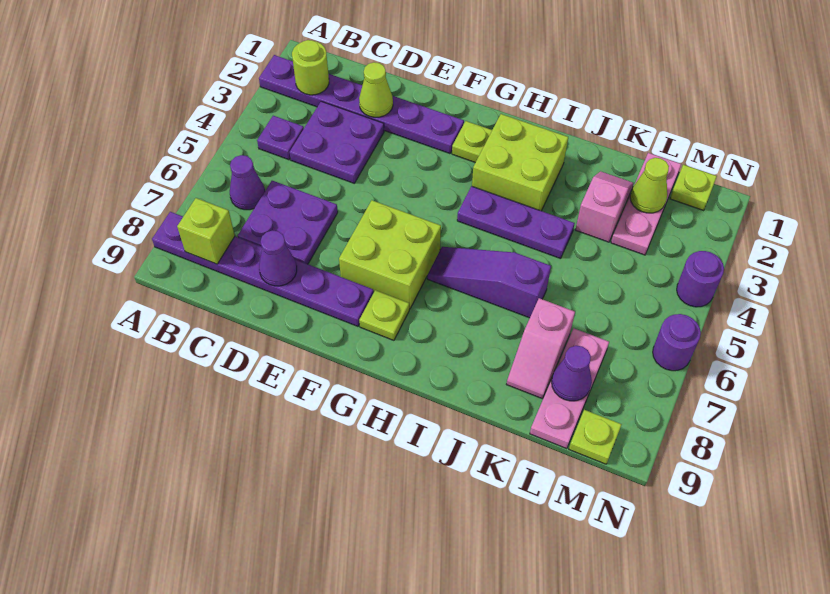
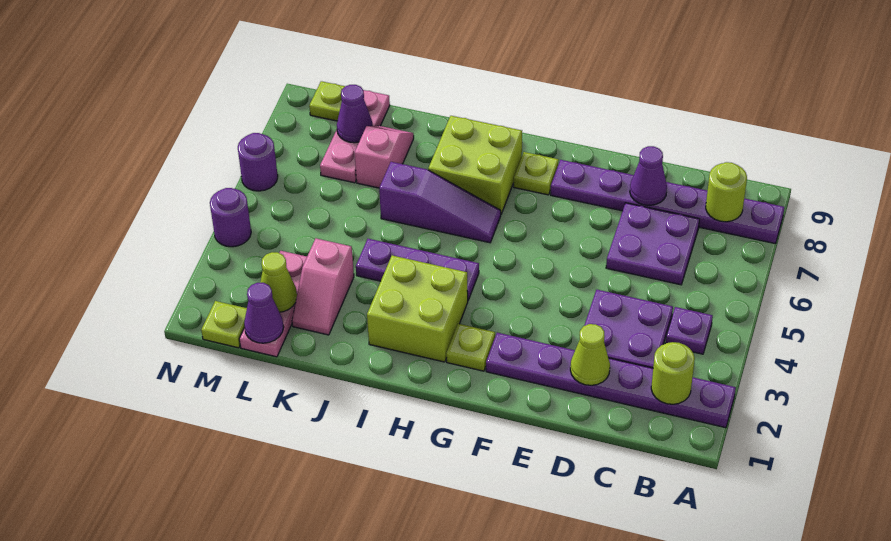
purple cone B6 level 1 -> purple cone L1 level 2
lime brick B8 level 2 -> lime round brick B8 level 2
lime brick F6:G7 level 1 -> lime brick H7:I8 level 1

